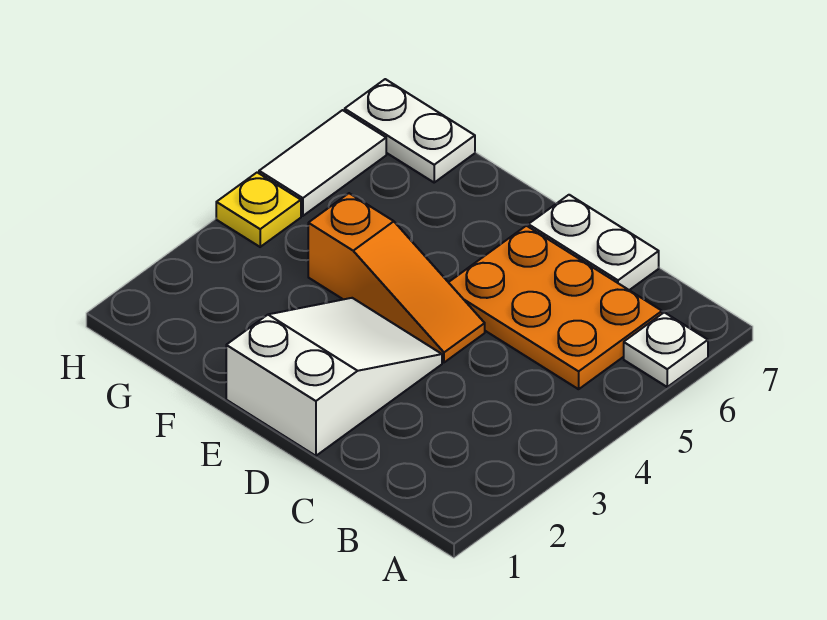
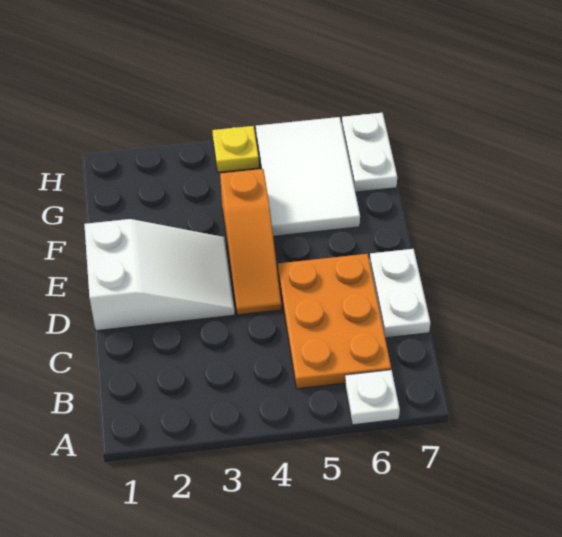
white tile H5:H6 level 1 -> white tile F5:H6 level 1

